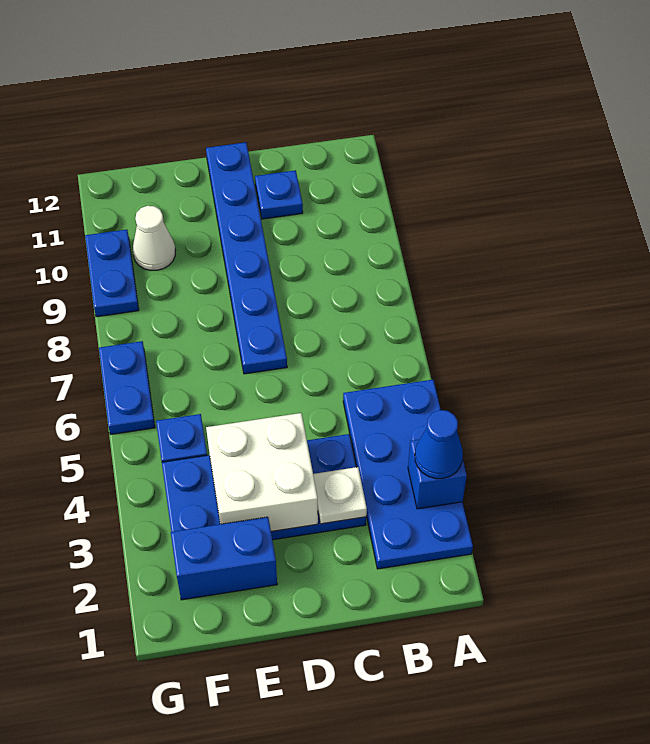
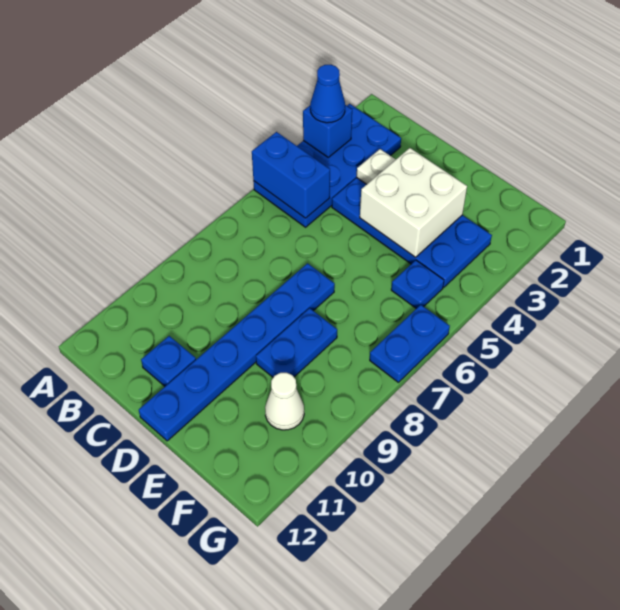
blue brick E2:F2 level 1 -> blue brick A5:B5 level 2
blue plate G9:G10 level 1 -> blue plate E8:E9 level 1

